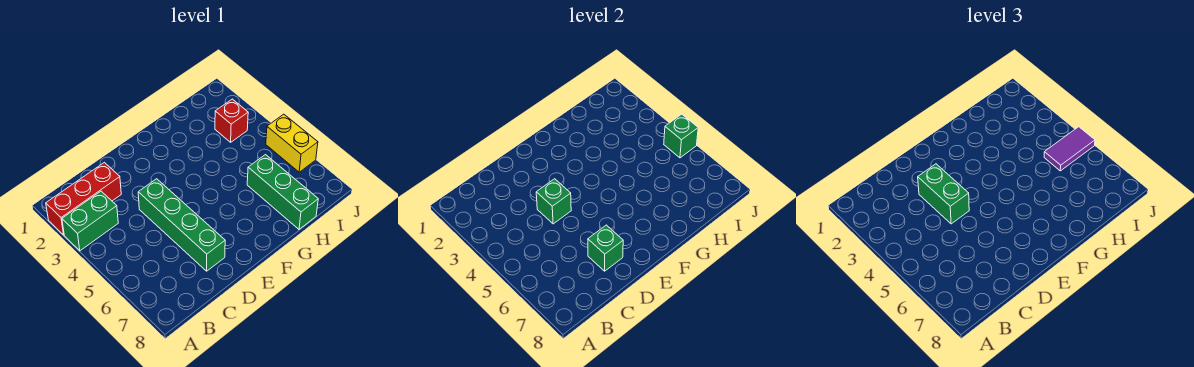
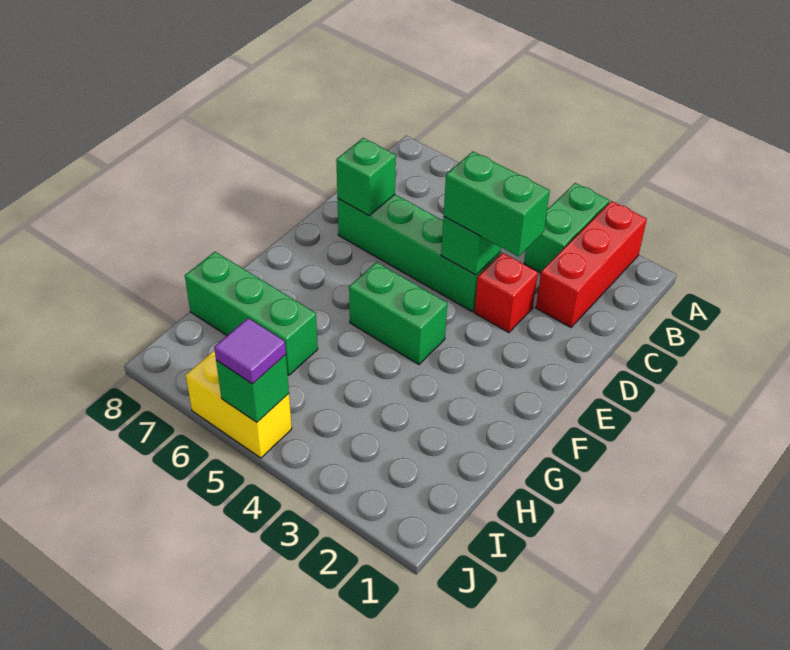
none -> green brick F4:F5 level 1
red brick I3 level 1 -> red brick D3 level 1
purple tile I5:J5 level 3 -> purple tile J5 level 3

